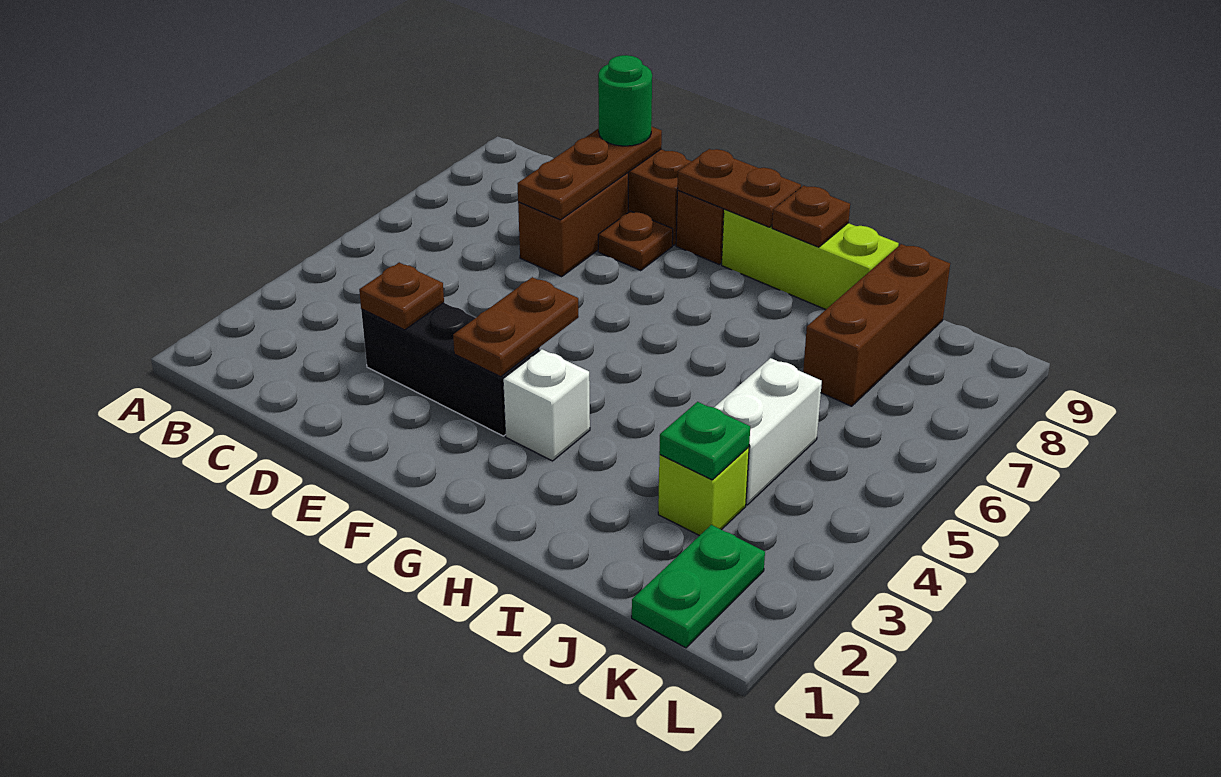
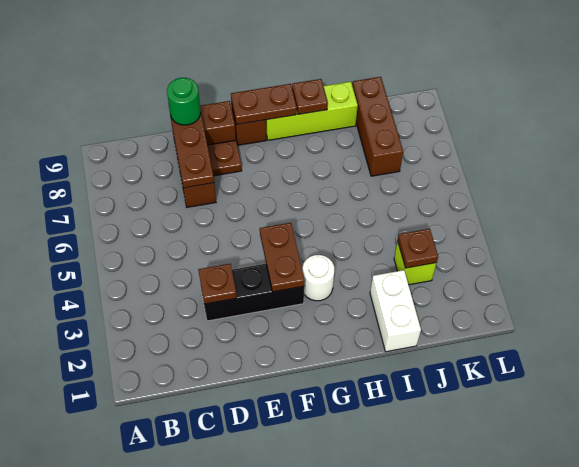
white brick G3 level 1 -> white round brick G3 level 1
green plate J3 level 2 -> brown plate J3 level 2
white brick J4:J5 level 1 -> white brick I1:I2 level 1
green plate K1:K2 level 1 -> none

